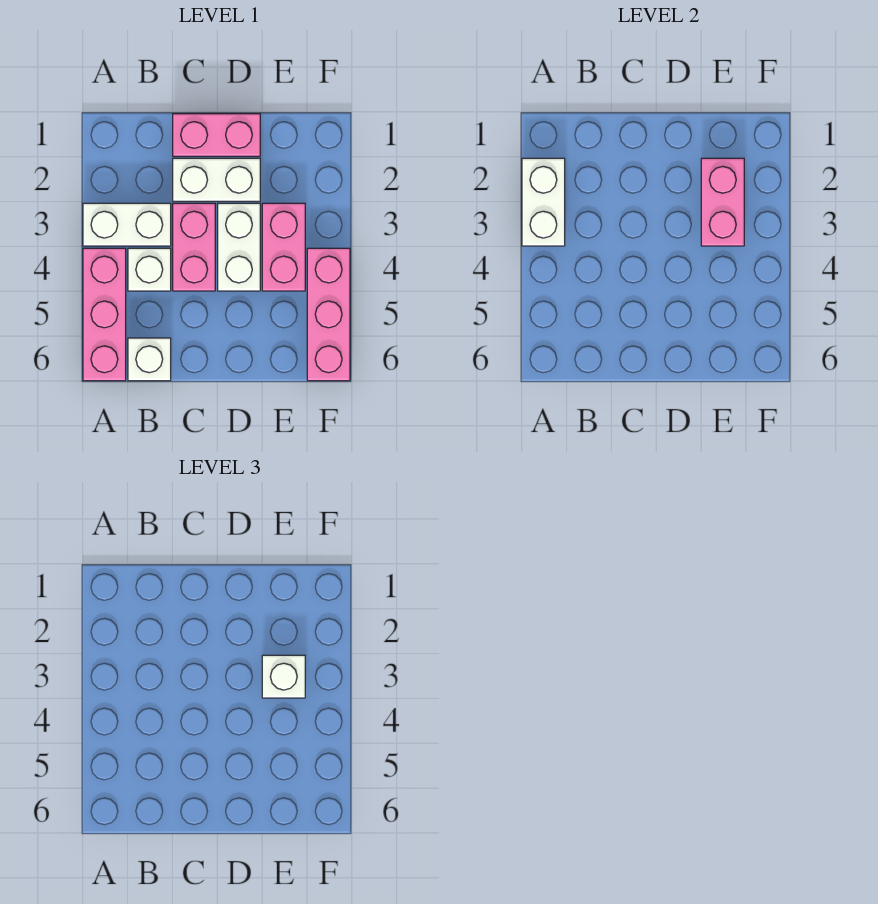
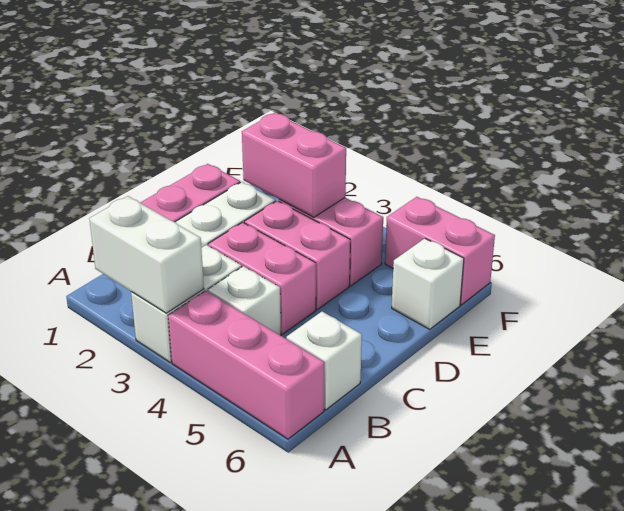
white brick D3:D4 level 1 -> pink brick D3:D4 level 1
white brick E3 level 3 -> white brick E6 level 1
pink brick F4:F6 level 1 -> pink brick F5:F6 level 1

